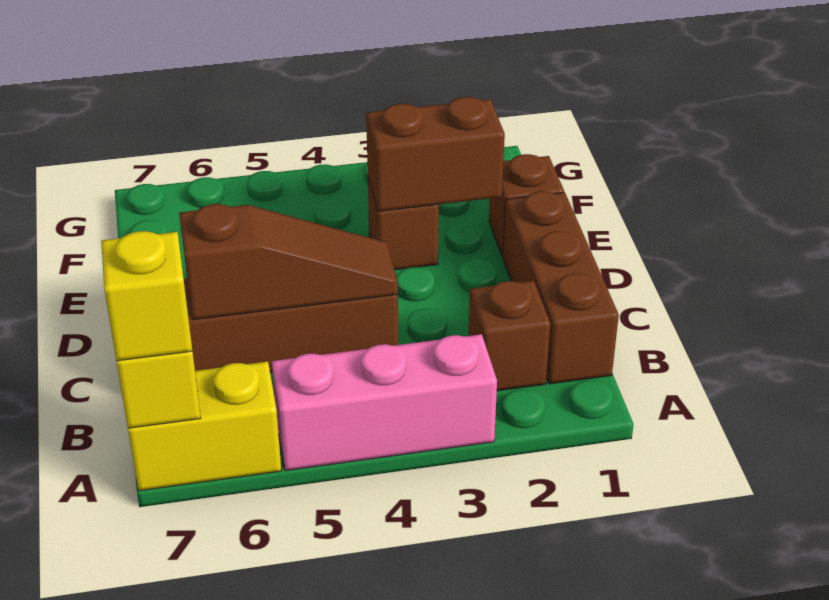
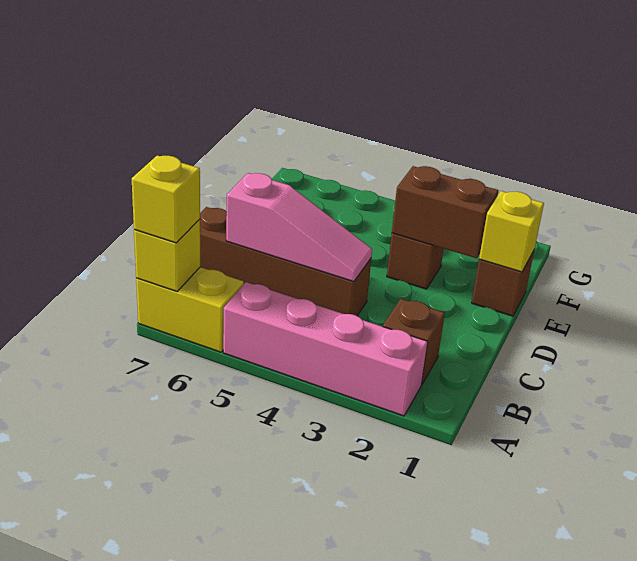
pink brick A3:A5 level 1 -> pink brick A2:A5 level 1
brown brick B1:D1 level 1 -> none
brown slope C4:C6 level 2 top 6 -> pink slope C4:C6 level 2 top 6
none -> yellow brick E1 level 2

